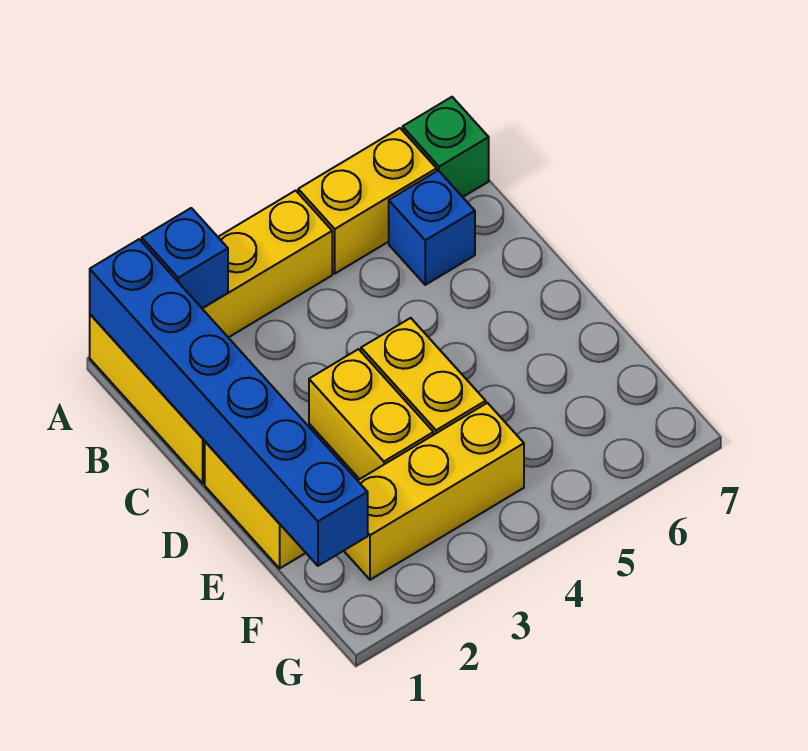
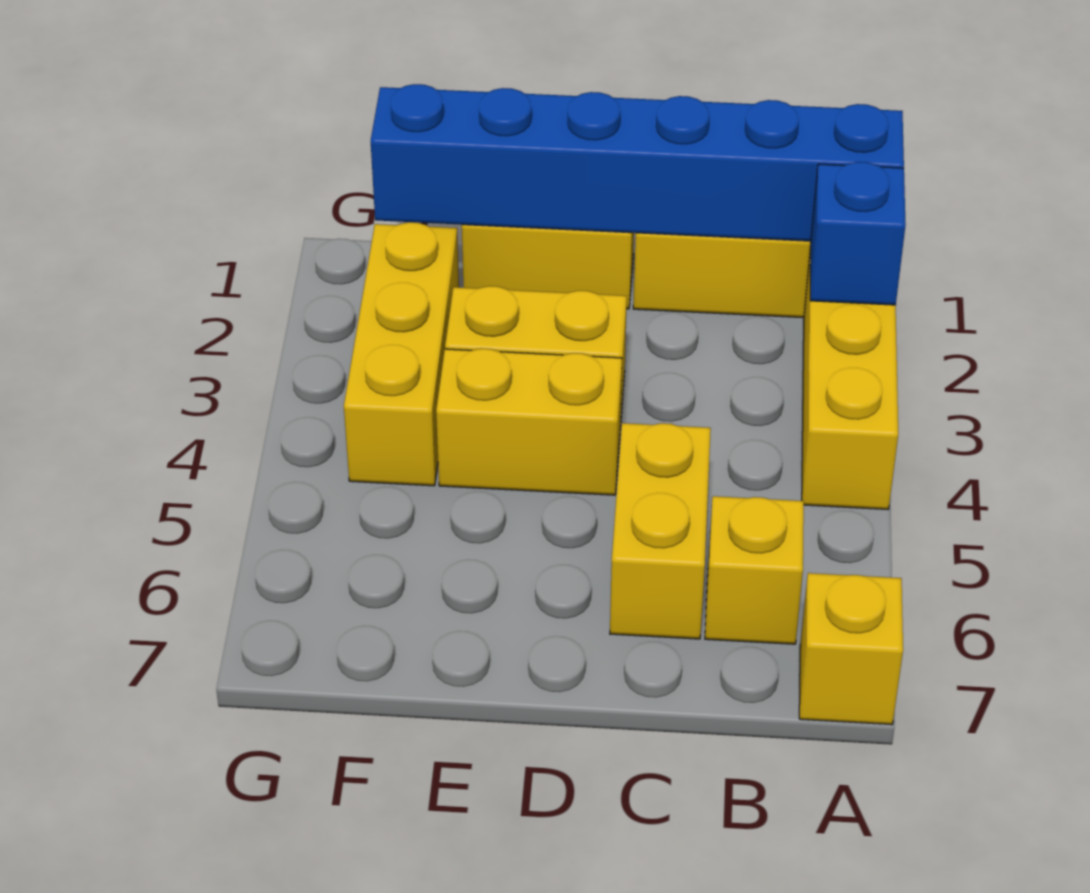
yellow brick A5:A6 level 1 -> yellow brick C5:C6 level 1
green brick A7 level 1 -> yellow brick A7 level 1
blue brick B6 level 1 -> yellow brick B6 level 1

